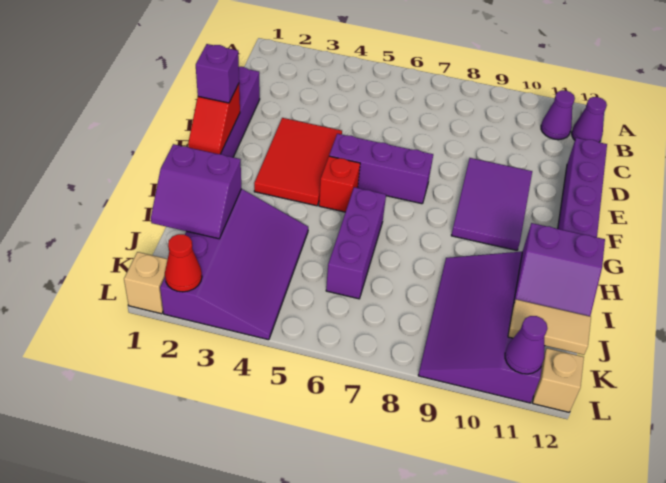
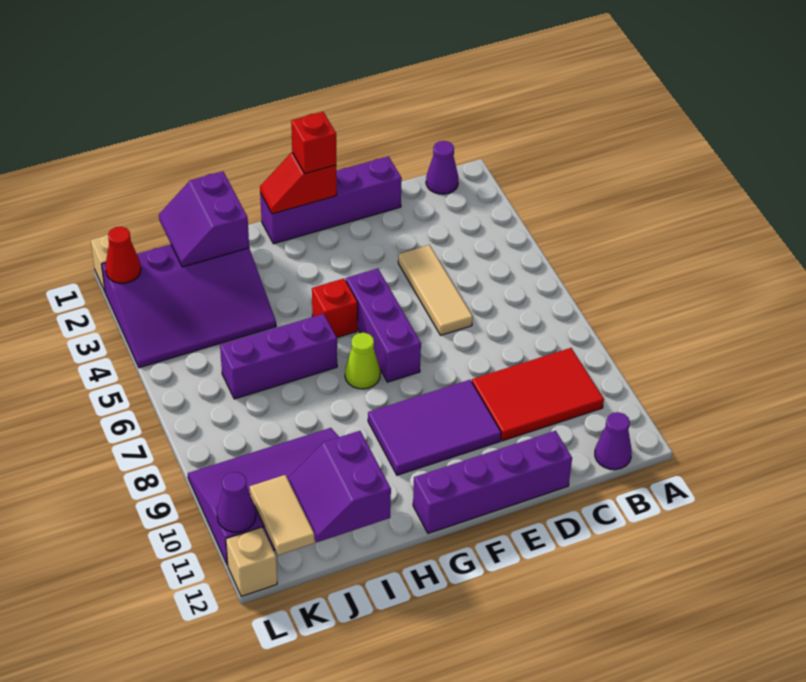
purple cone B11 level 1 -> purple cone B1 level 1
none -> tan tile D4:D6 level 1
red tile E3:G4 level 1 -> red tile B9:D10 level 1
purple brick F1 level 3 -> red brick F1 level 3
none -> lime cone G7 level 1

